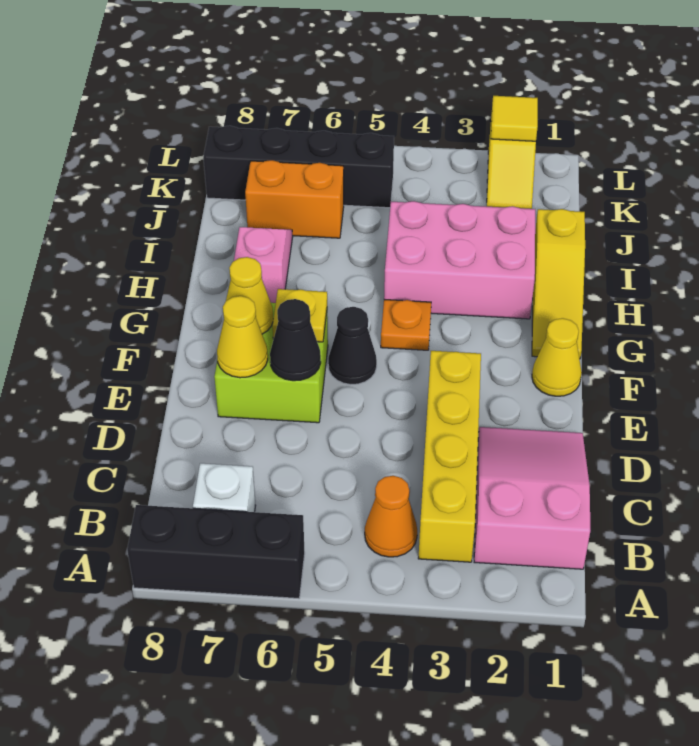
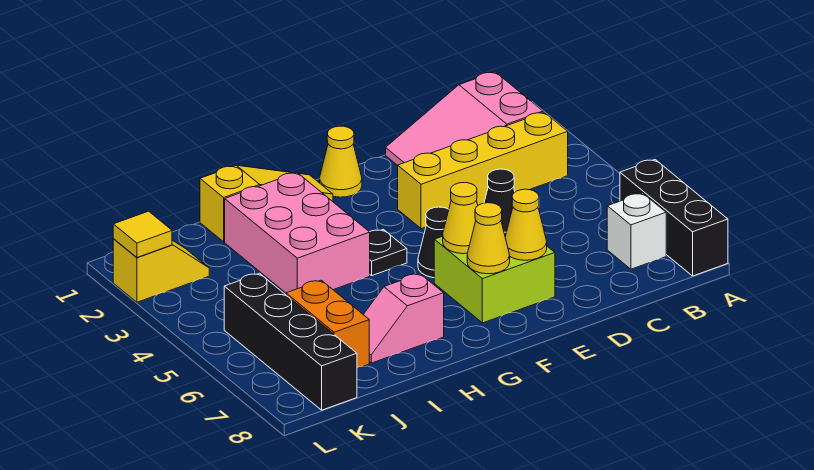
orange cone B4 level 1 -> none
yellow plate F6 level 2 -> yellow cone F6 level 2
orange plate G4 level 1 -> black plate G4 level 1

